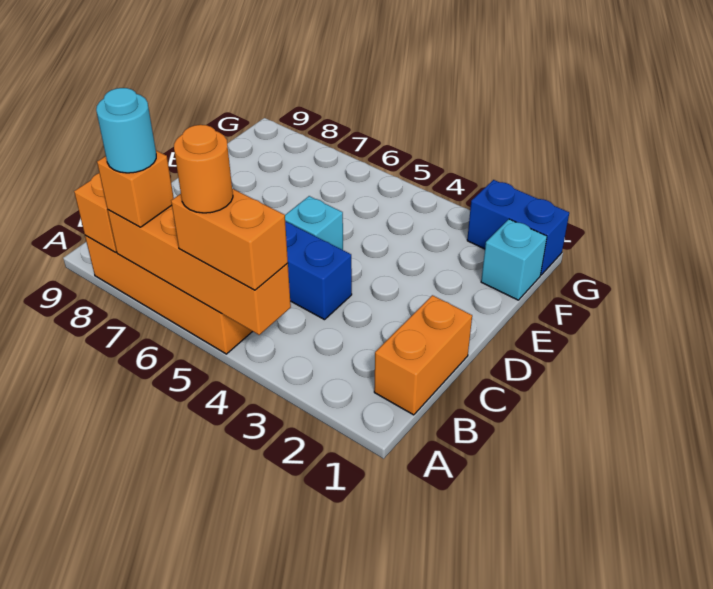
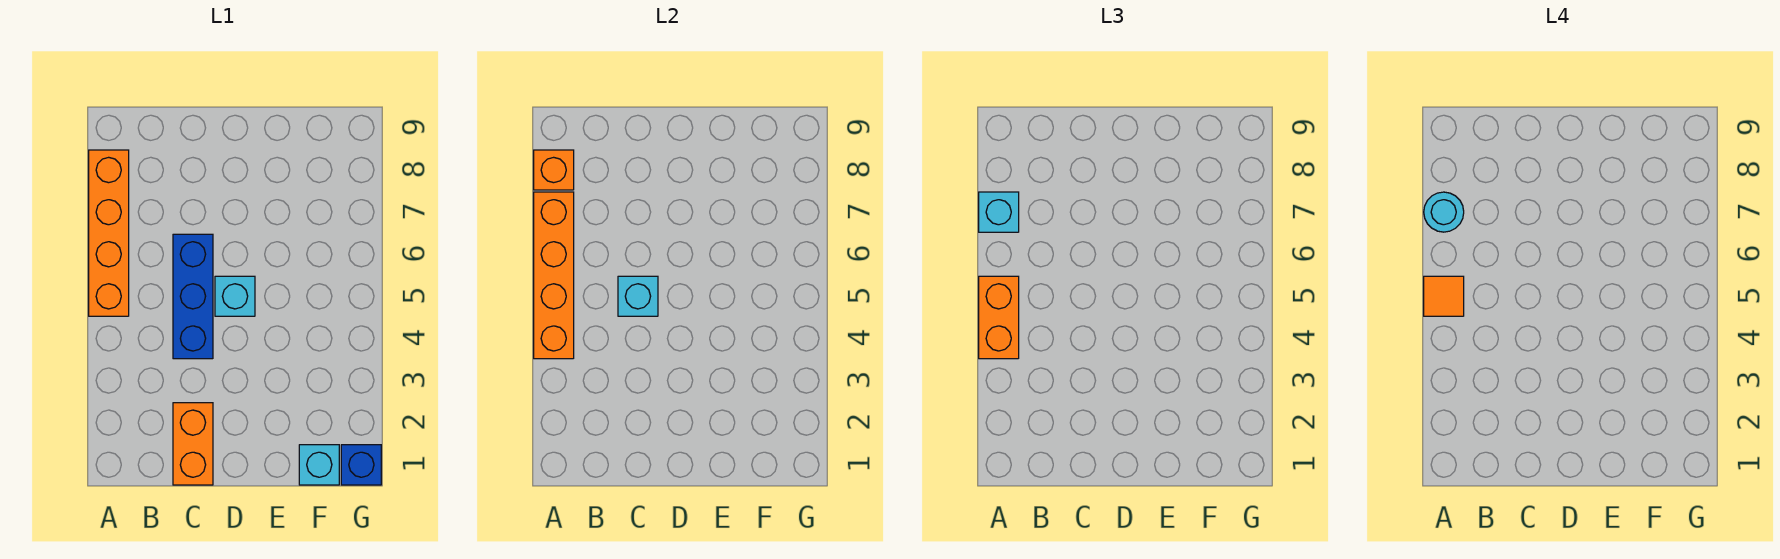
orange round brick A5 level 4 -> orange tile A5 level 4
orange brick A7 level 3 -> cyan brick A7 level 3
orange brick B1:C1 level 1 -> orange brick C1:C2 level 1
none -> cyan brick C5 level 2
blue brick G1:G2 level 1 -> blue brick G1 level 1

